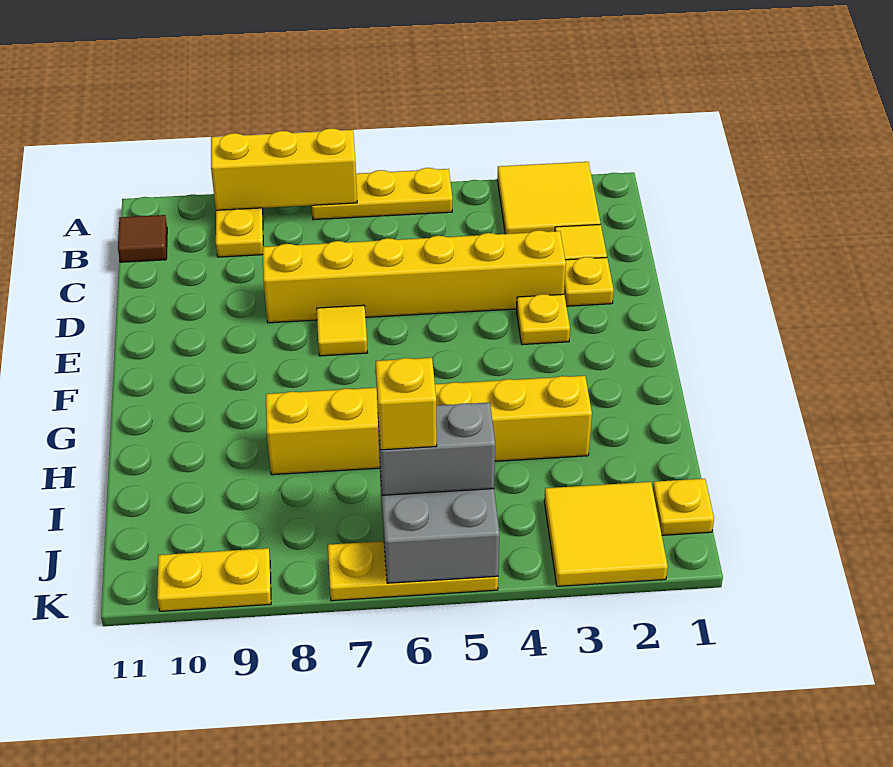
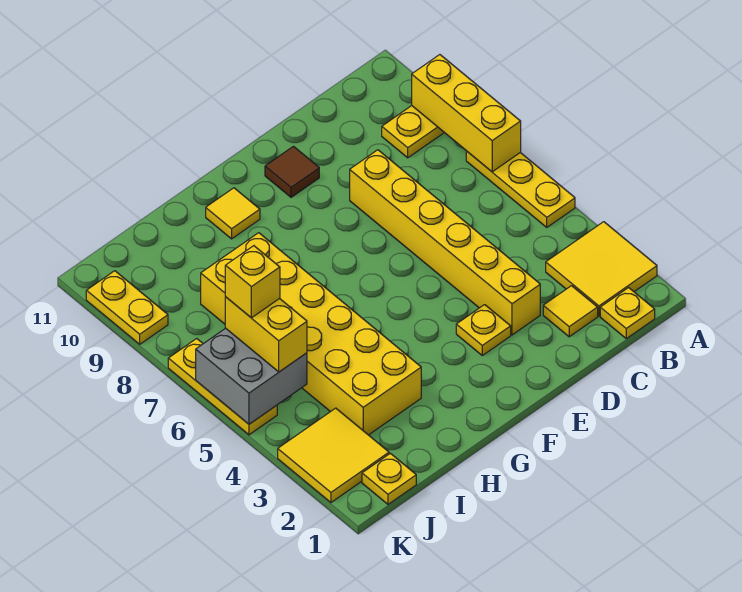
brown tile B11 level 1 -> brown tile E10 level 1
yellow plate D2 level 1 -> yellow plate B1 level 1
yellow tile E7 level 1 -> yellow tile G10 level 1
yellow brick H3:H8 level 1 -> yellow brick H3:I8 level 1
grey brick J5:J6 level 3 -> yellow brick J5:J6 level 3

